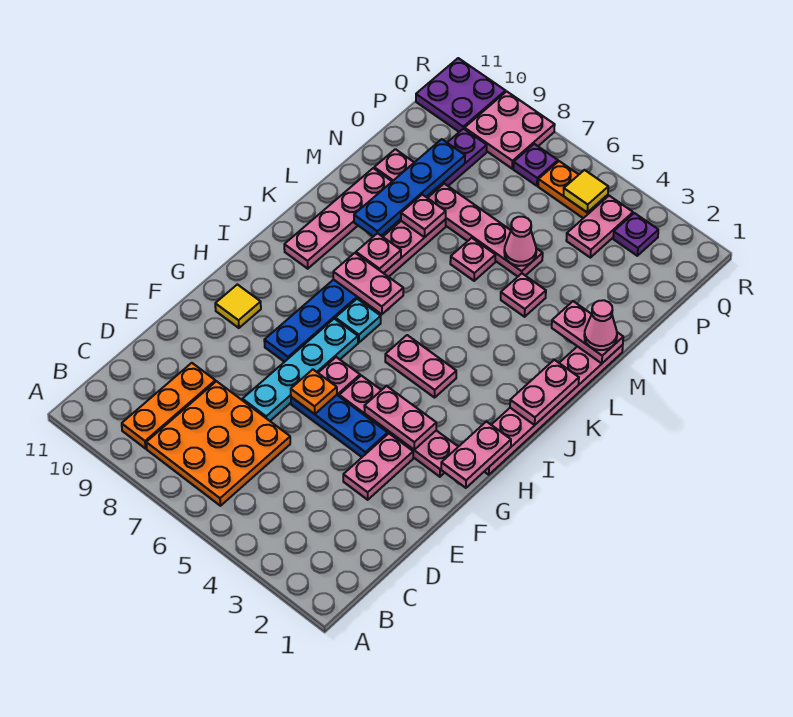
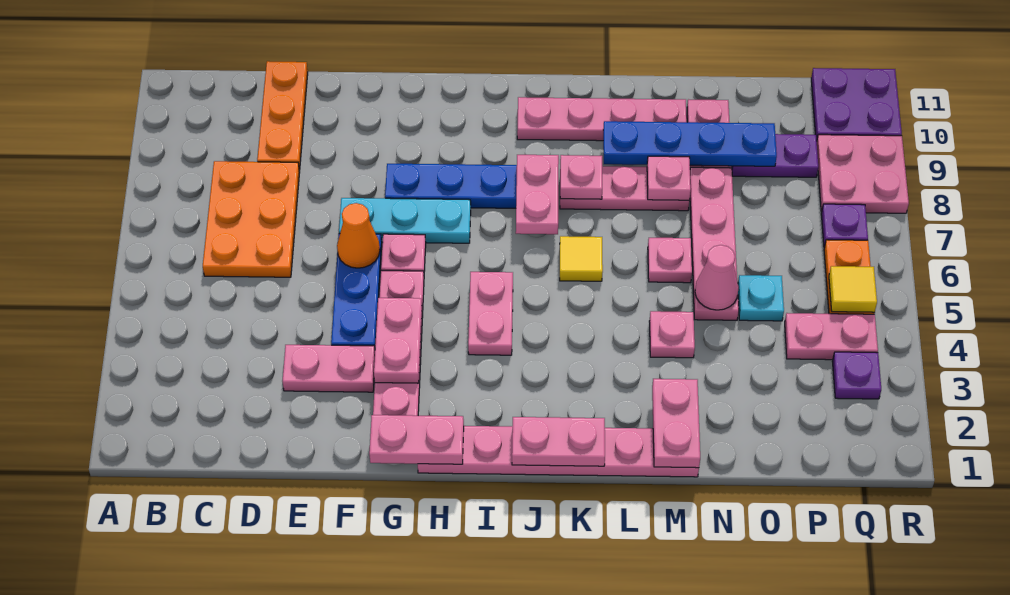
orange plate B6:D8 level 1 -> orange plate C6:D8 level 1
orange plate B9:D9 level 1 -> orange plate D9:D11 level 1
cyan plate E7:H7 level 1 -> cyan plate F7:H7 level 1
orange plate F6 level 2 -> orange cone F6 level 2
yellow tile G10 level 1 -> yellow tile K6 level 1
cyan plate I7 level 1 -> cyan plate O5 level 1
pink cone M1 level 3 -> none

